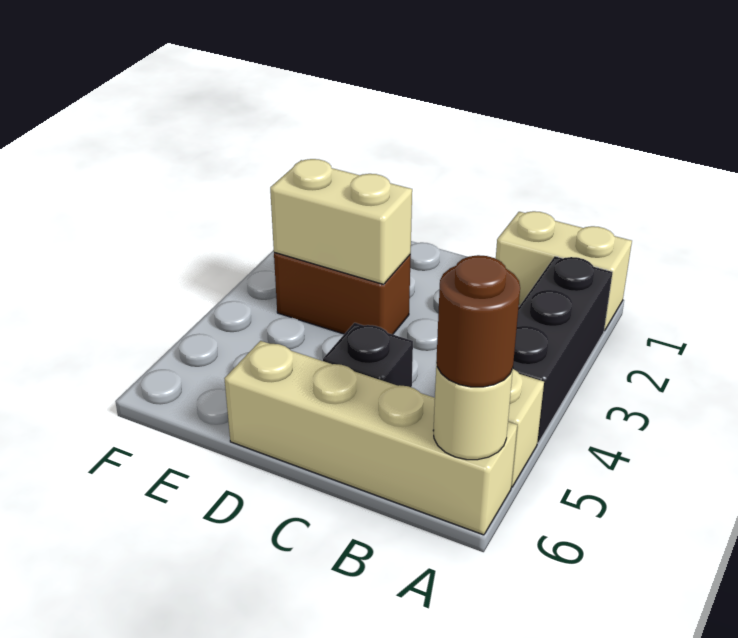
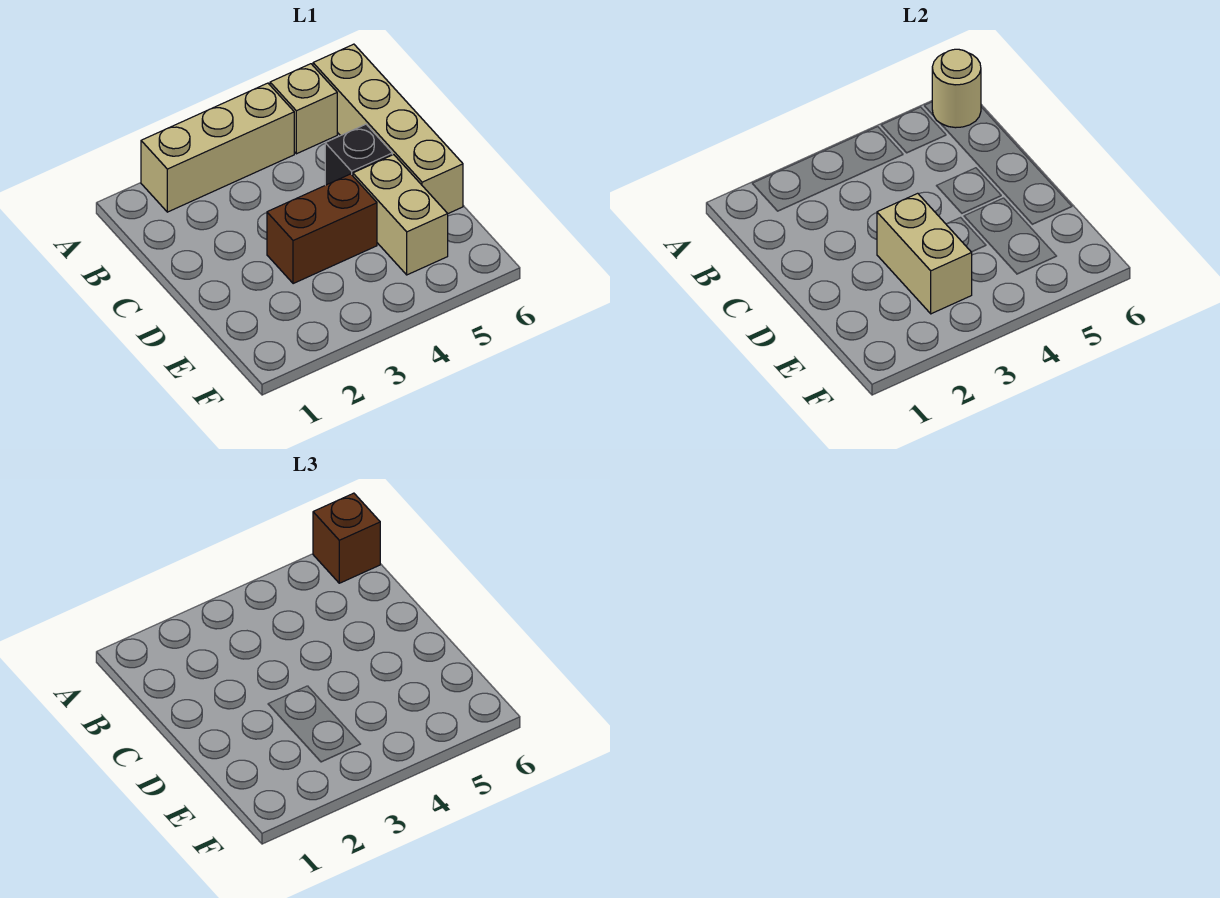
tan brick A1:B1 level 1 -> tan brick D5:E5 level 1
black brick A2:A4 level 1 -> tan brick A2:A4 level 1
brown round brick A6 level 3 -> brown brick A6 level 3
brown brick D3:E3 level 1 -> brown brick D3:D4 level 1

